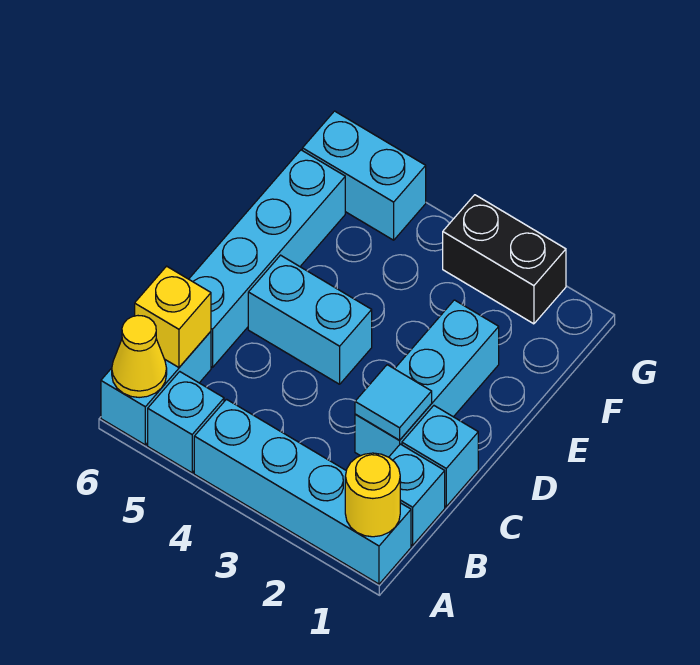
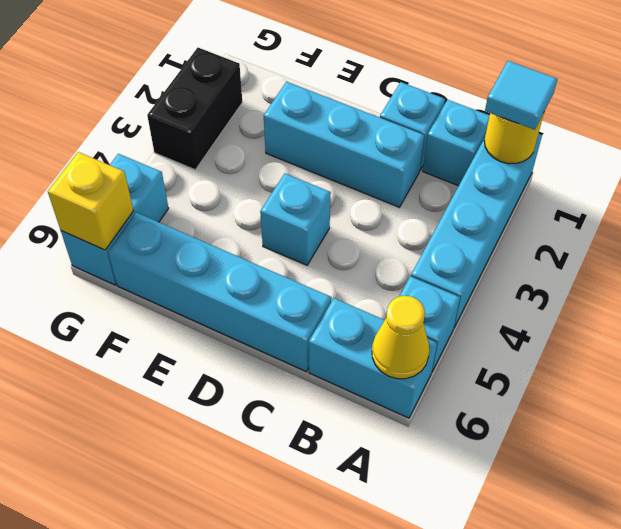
yellow brick B6 level 2 -> yellow brick G6 level 2
cyan tile C2 level 2 -> cyan tile A1 level 3
cyan brick D4:D5 level 1 -> cyan brick D4 level 1

